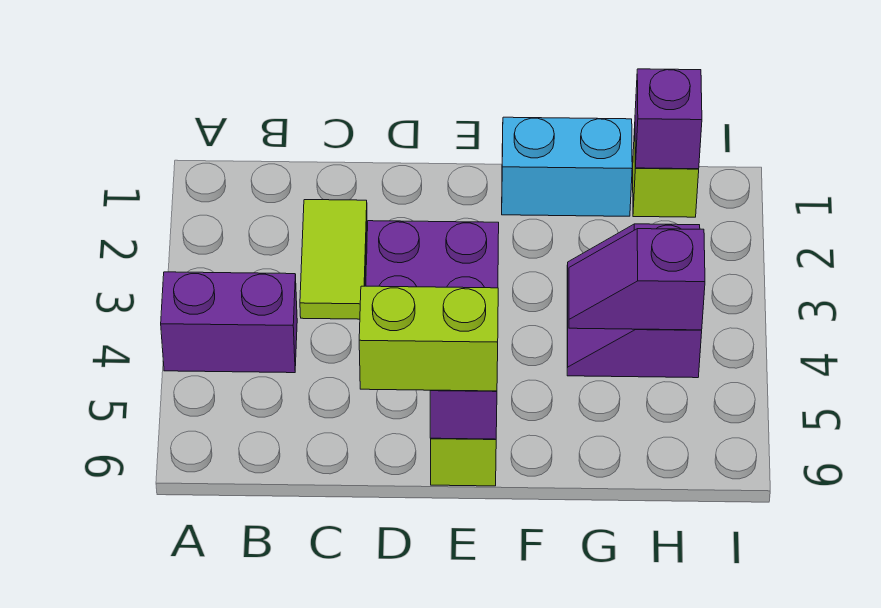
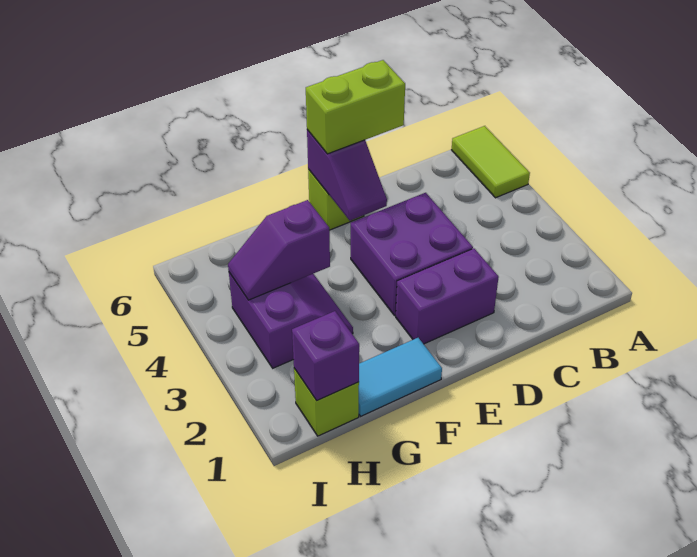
purple brick A4:B4 level 1 -> purple brick D2:E2 level 1
lime tile C2:C3 level 1 -> lime tile A5:A6 level 1
cyan brick F1:G1 level 1 -> cyan tile F1:G1 level 1
purple slope G4:H4 level 2 top H -> purple slope G4:H4 level 2 top G

